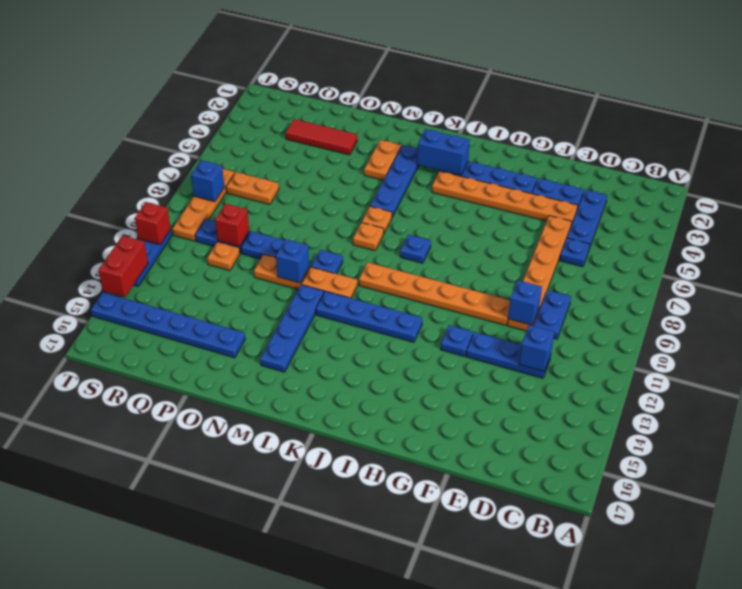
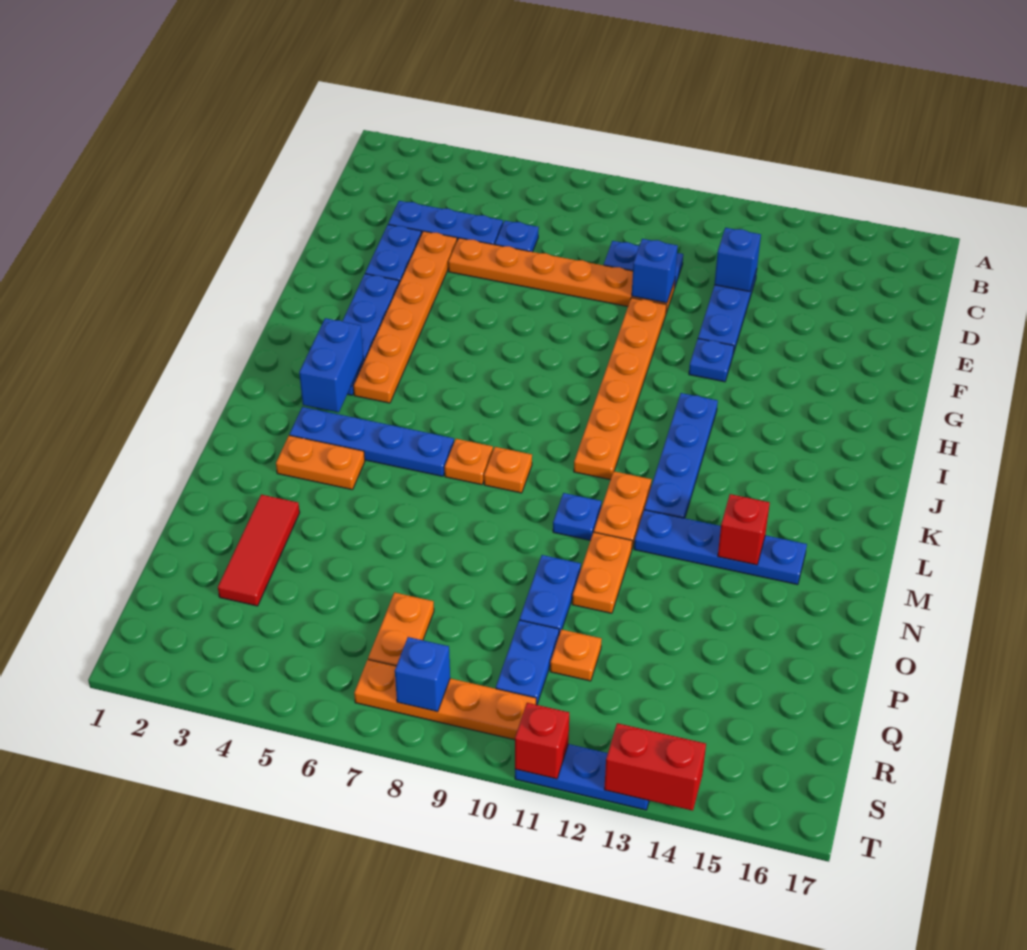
blue plate J8 level 1 -> none
blue brick N11 level 2 -> none
blue plate O15:T15 level 1 -> none
red brick Q10 level 2 -> red brick M14 level 2

